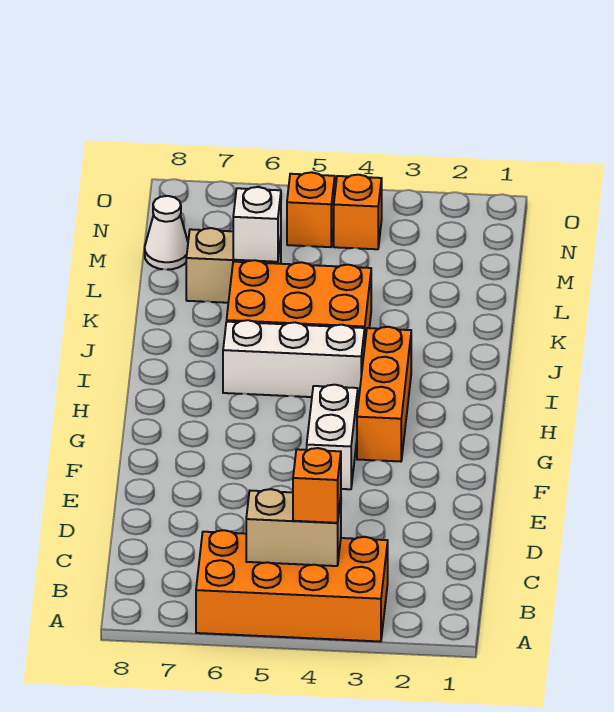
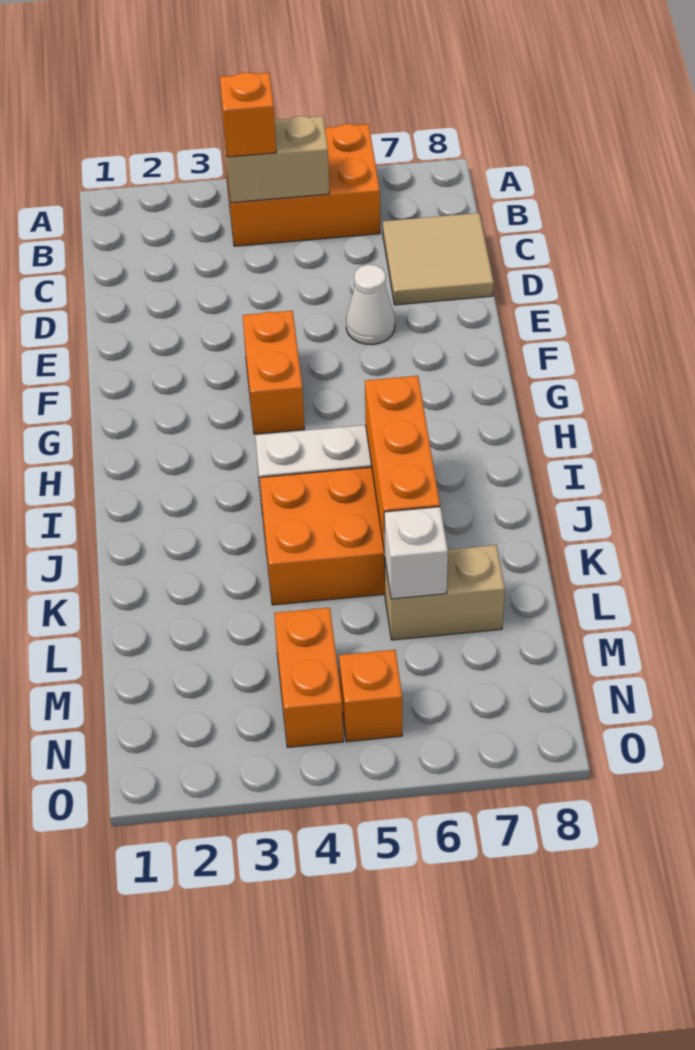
orange brick A3:B6 level 1 -> orange brick A4:B6 level 1
none -> tan tile C7:D8 level 1
white brick F4:G4 level 1 -> orange brick F4:G4 level 1
orange brick G3:I3 level 1 -> orange brick I6:K6 level 2
white cone M8 level 1 -> white cone E6 level 1
orange brick N4 level 1 -> orange brick M4:N4 level 1

